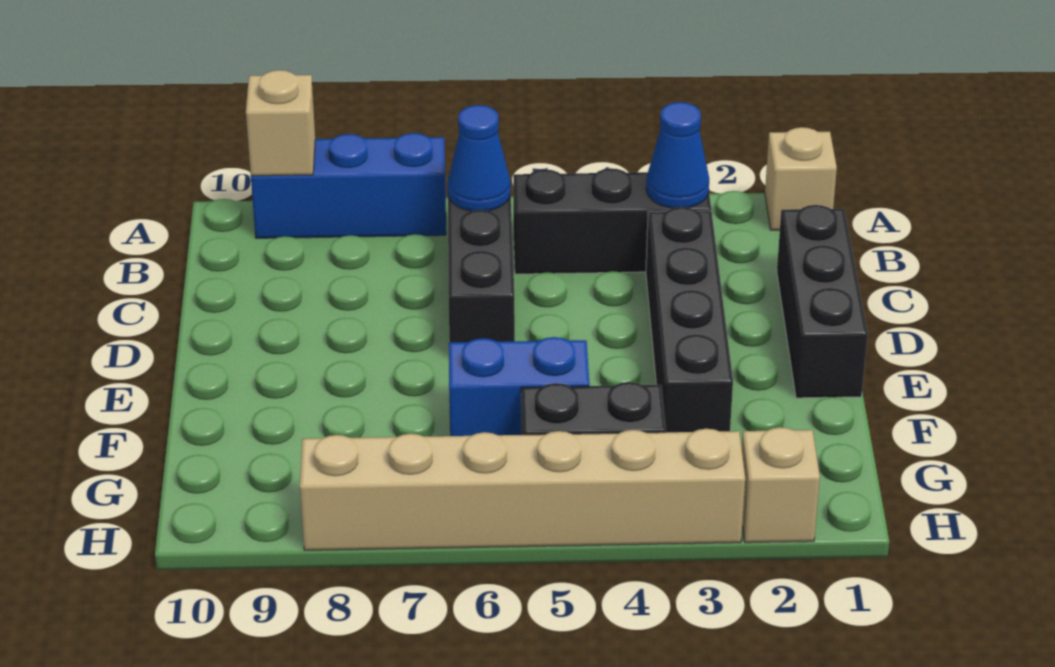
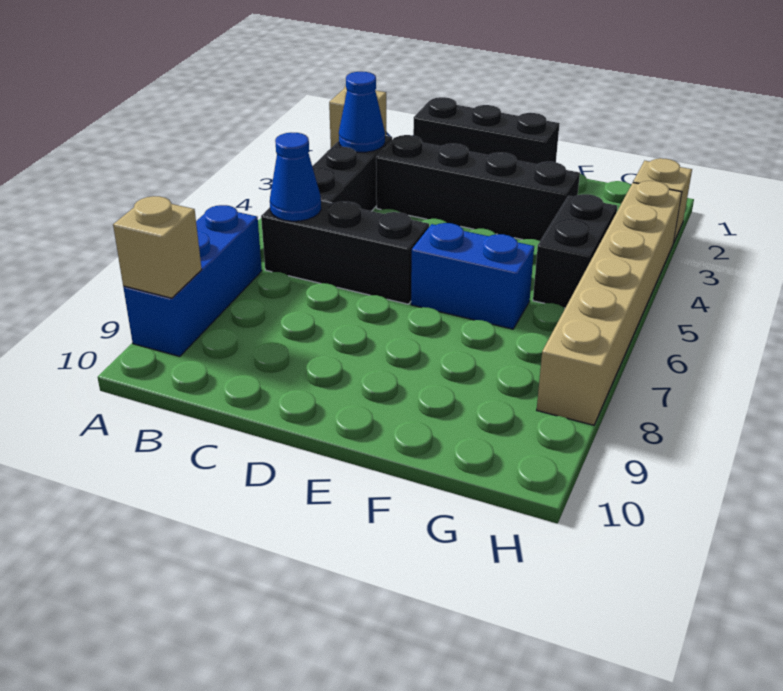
blue brick F5:F6 level 1 -> blue brick E6:F6 level 1

